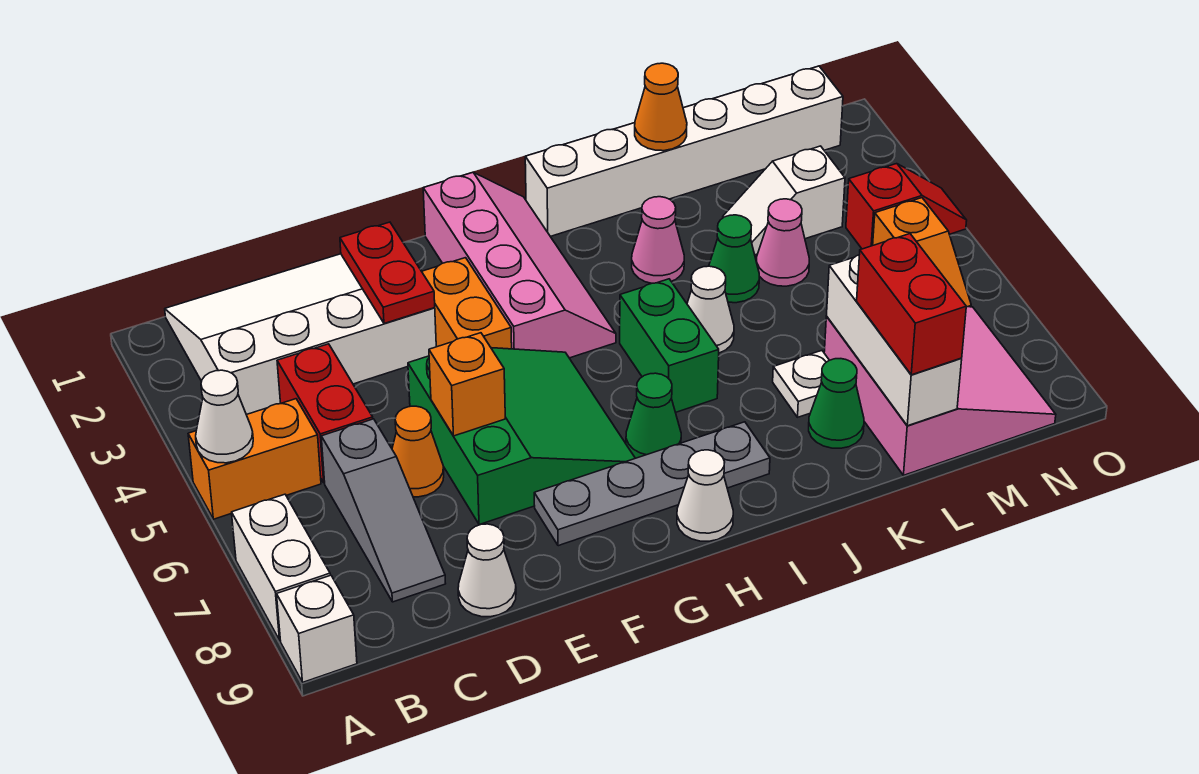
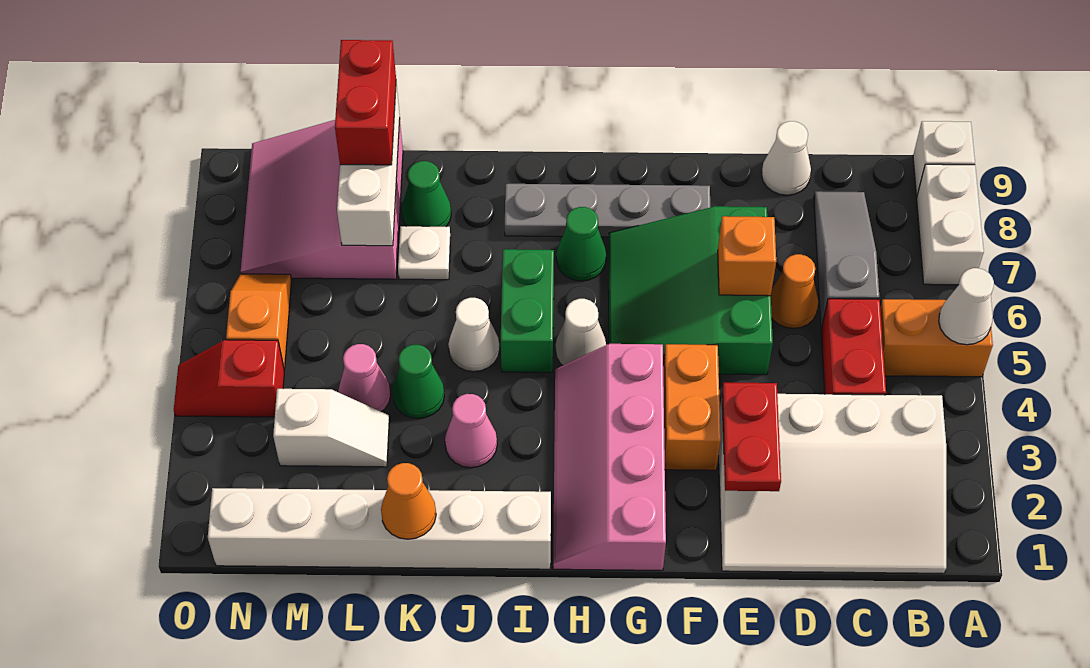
white cone H9 level 1 -> white cone H5 level 1

